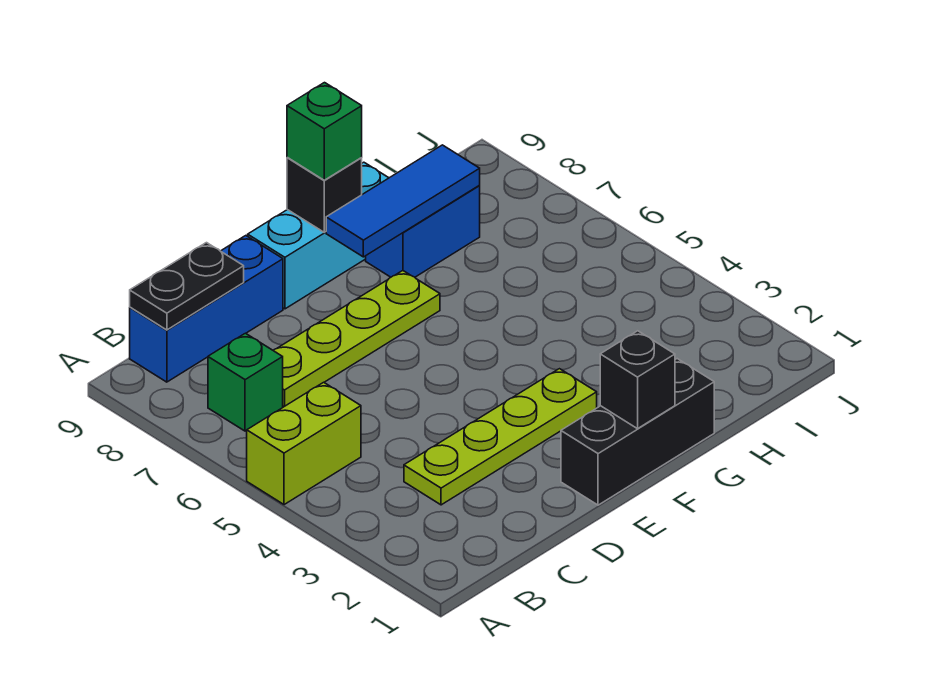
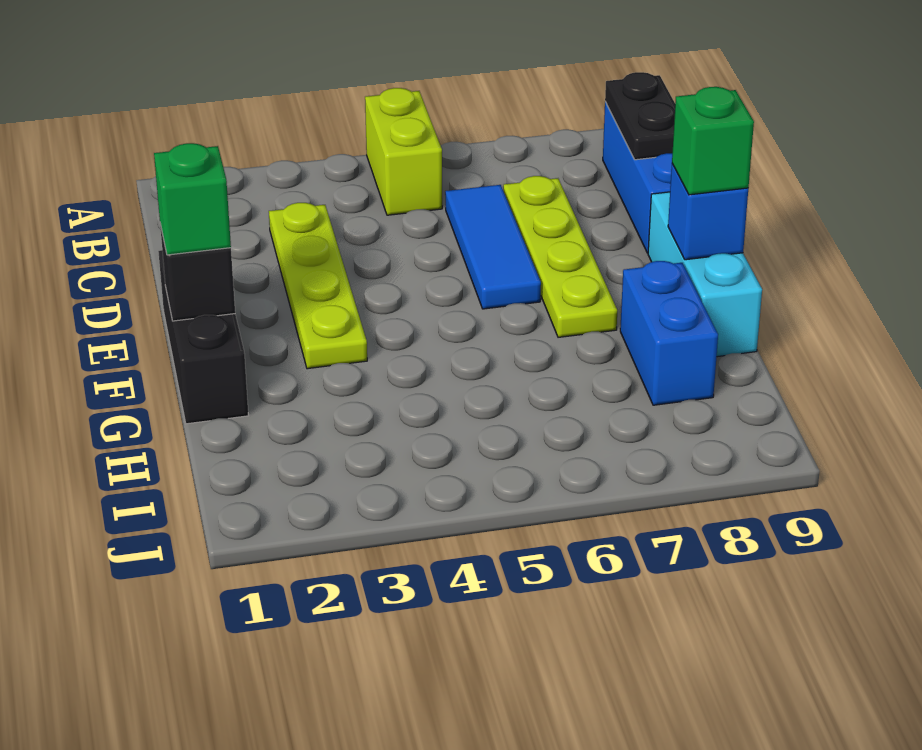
green brick B7 level 1 -> green brick F1 level 3
blue tile F8:H8 level 2 -> blue tile C6:E6 level 1
black brick F9 level 2 -> blue brick F9 level 2

